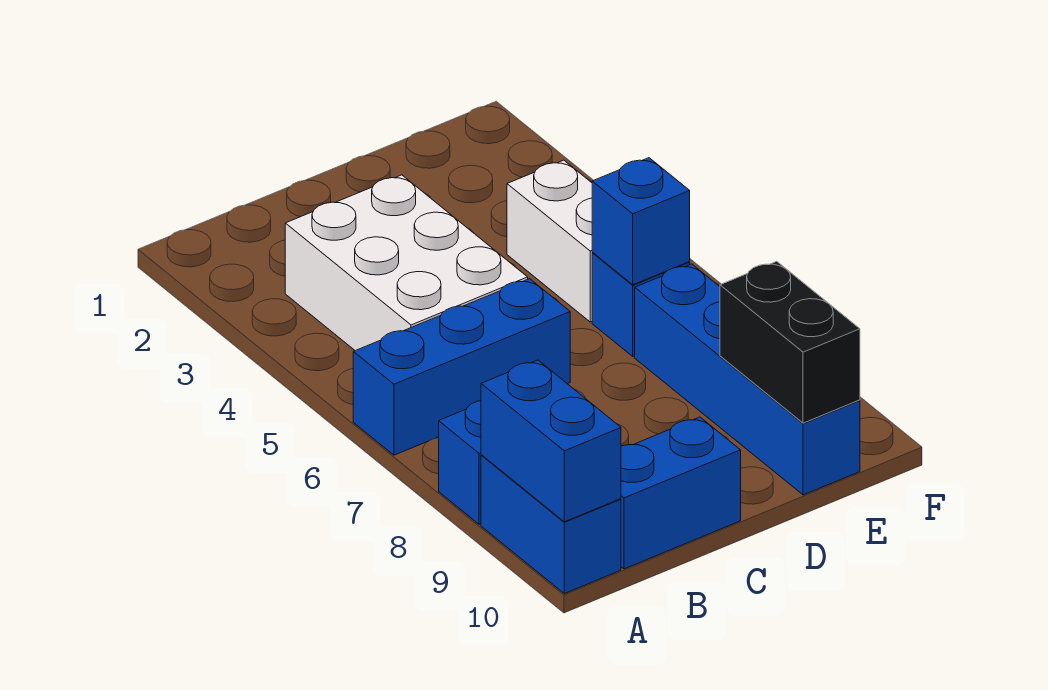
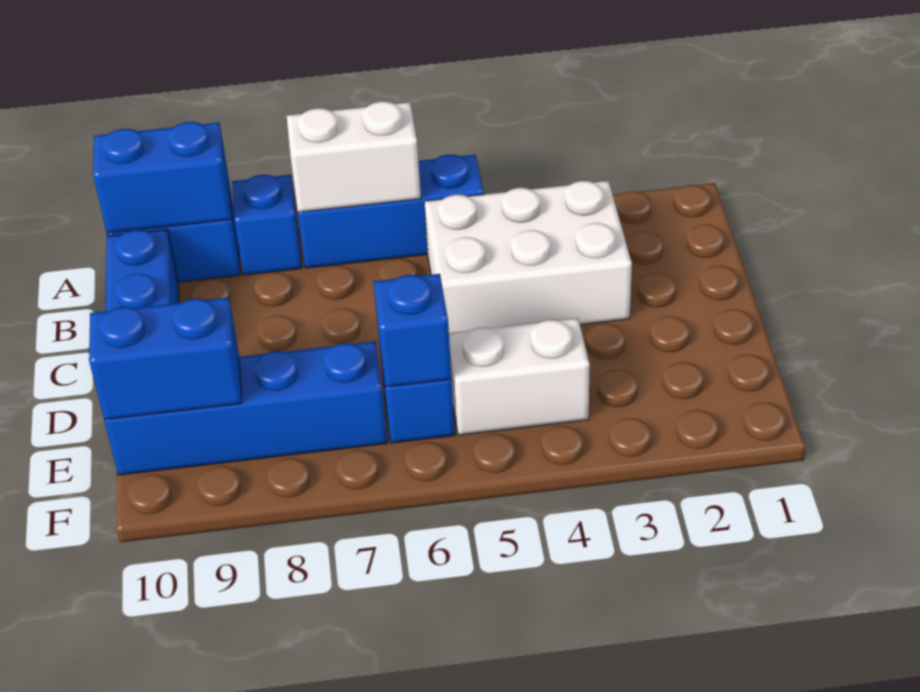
blue brick A6:C6 level 1 -> blue brick A5:A7 level 1
none -> white brick A6:A7 level 2
black brick E9:E10 level 2 -> blue brick E9:E10 level 2

